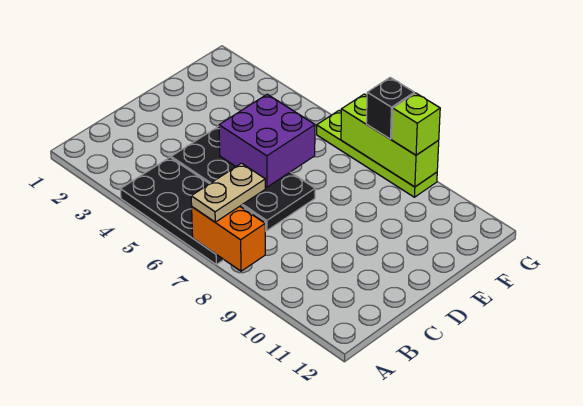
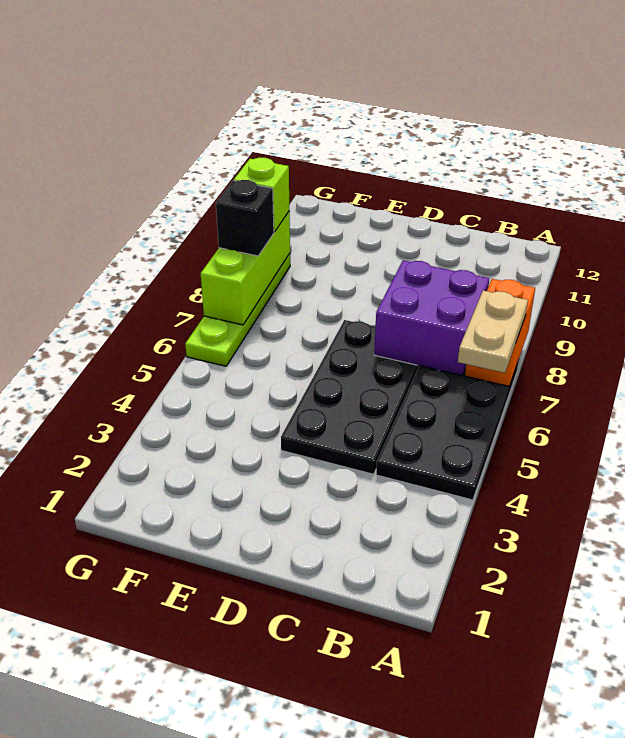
tan plate A7:B7 level 3 -> tan plate A6:A7 level 3
purple brick D5:E6 level 2 -> purple brick B7:C8 level 2

